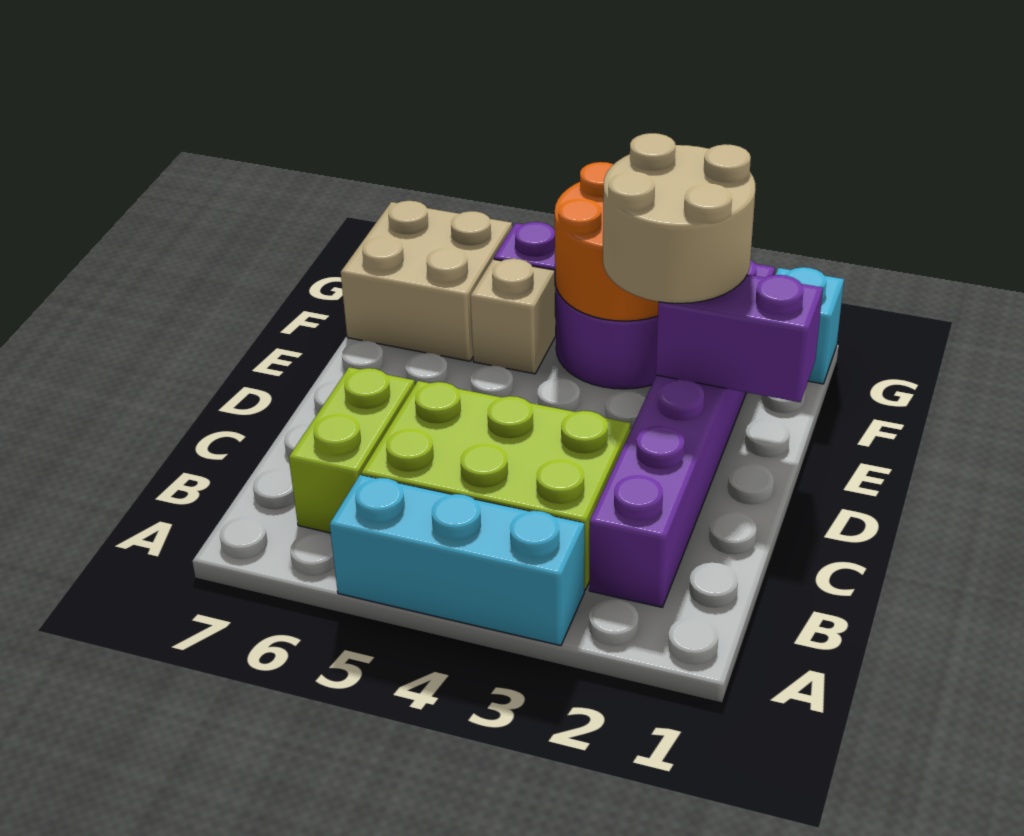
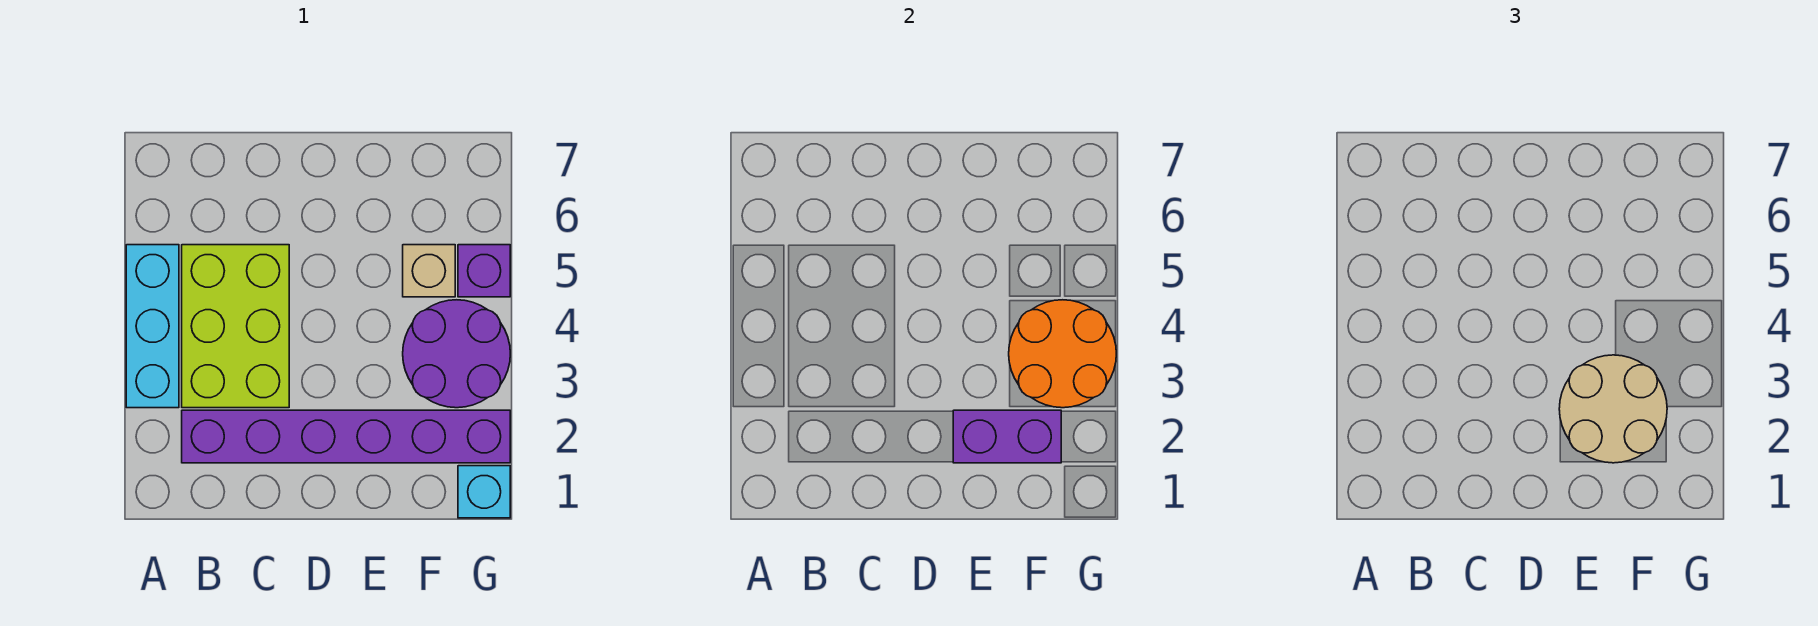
lime brick B6:C6 level 1 -> none
purple brick E1:E2 level 2 -> purple brick E2:F2 level 2
tan brick F6:G7 level 1 -> none

